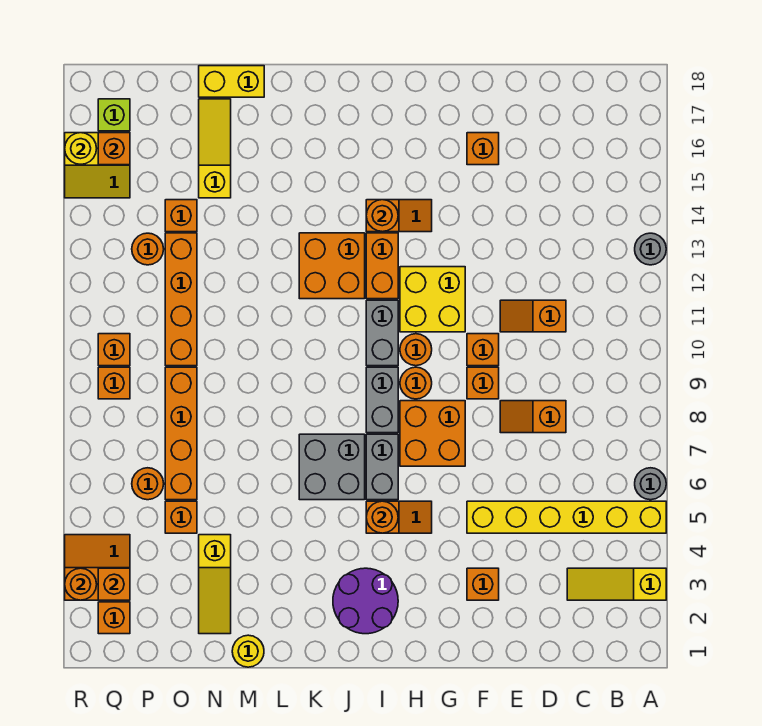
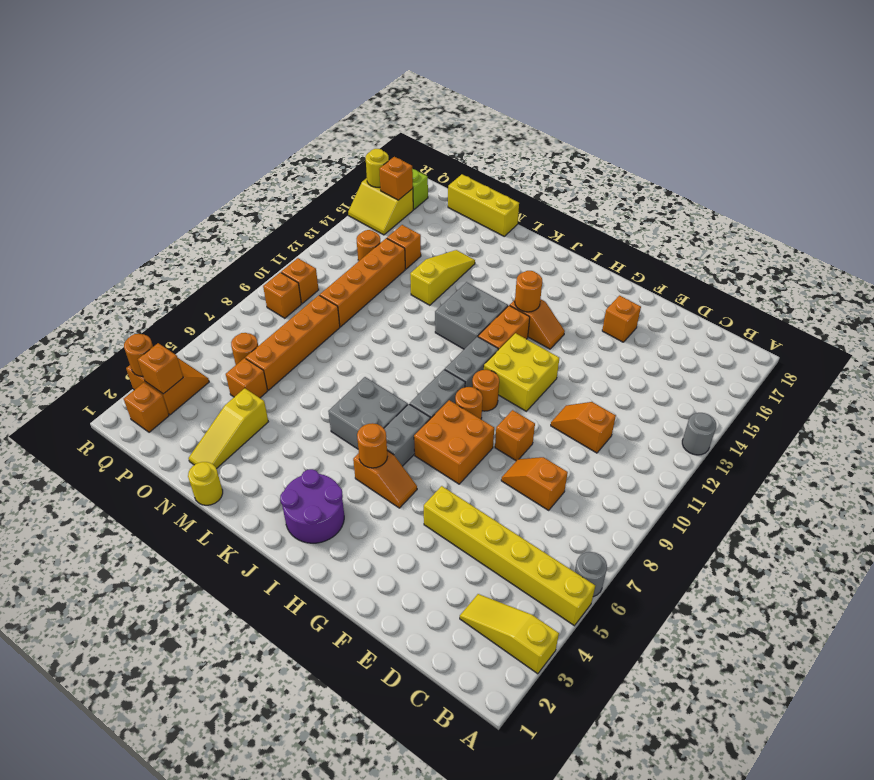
orange brick F3 level 1 -> none
orange brick F10 level 1 -> none
orange brick J12:K13 level 1 -> grey brick J12:K13 level 1
yellow brick M18:N18 level 1 -> yellow brick M18:O18 level 1
yellow slope N15:N17 level 1 top 15 -> yellow slope M13:M15 level 1 top 13

